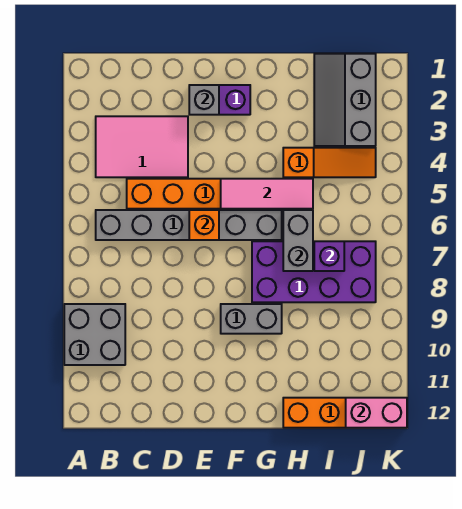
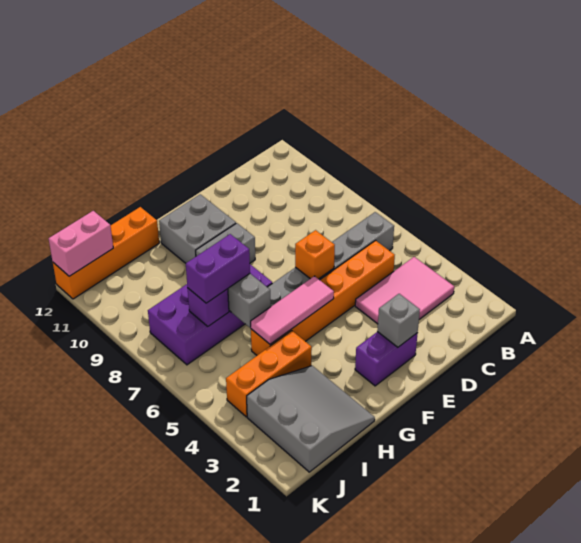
grey brick A9:B10 level 1 -> grey brick F10:G11 level 1
orange slope H4:J4 level 1 top H -> orange brick H4:J4 level 1
none -> purple brick H7:I7 level 3
grey slope I1:J3 level 1 top J -> grey slope H1:J3 level 1 top J

